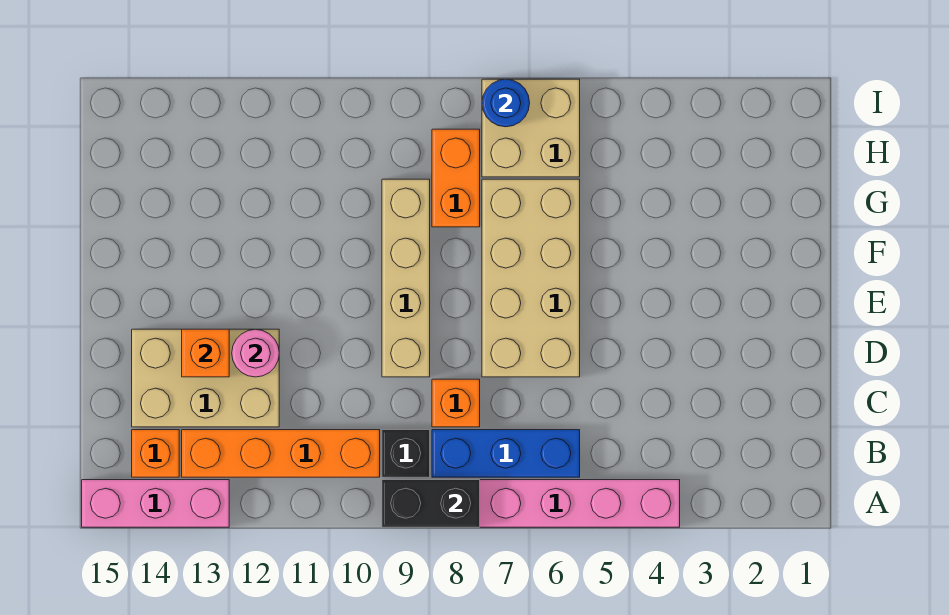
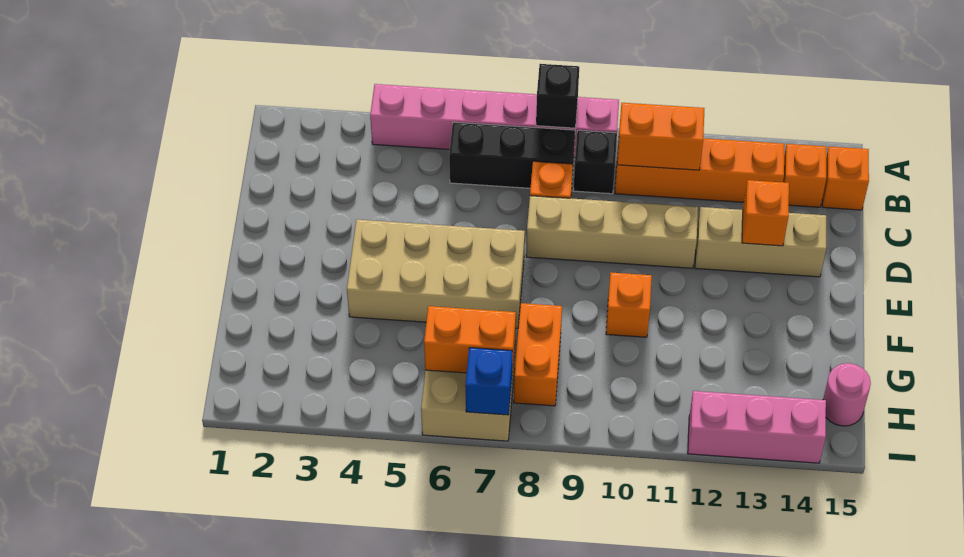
black brick A8:A9 level 2 -> black brick A8 level 2
pink brick A13:A15 level 1 -> pink brick I12:I14 level 1
blue brick B6:B8 level 1 -> black brick B6:B8 level 1
none -> orange brick B10:B11 level 2
none -> orange brick B15 level 1
tan brick C12:D14 level 1 -> tan brick D12:D14 level 1
tan brick D6:G7 level 1 -> tan brick E4:F7 level 1
tan brick D9:G9 level 1 -> tan brick D8:D11 level 1
pink round brick D12 level 2 -> pink round brick H15 level 1
none -> orange brick F10 level 1
none -> orange brick H6:H7 level 2
blue round brick I7 level 2 -> blue brick I7 level 2

